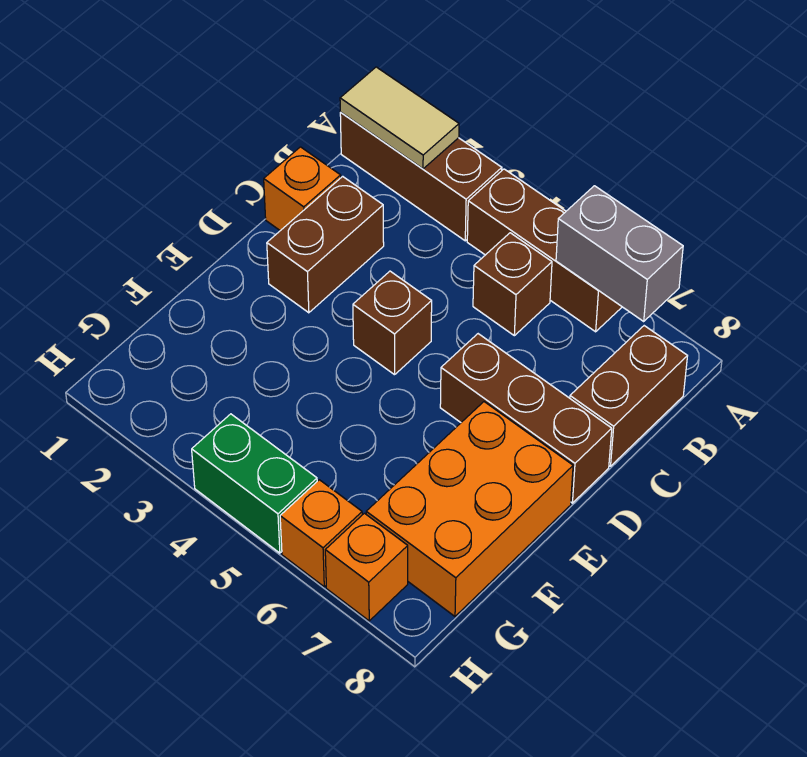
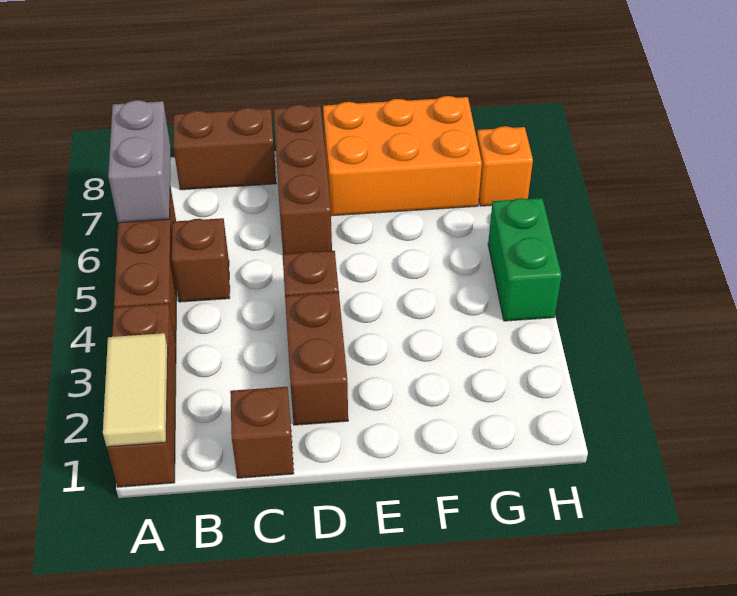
orange brick C1 level 1 -> brown brick C1 level 1
brown brick C2:D2 level 1 -> brown brick D2:D3 level 1
orange brick H6 level 1 -> none

